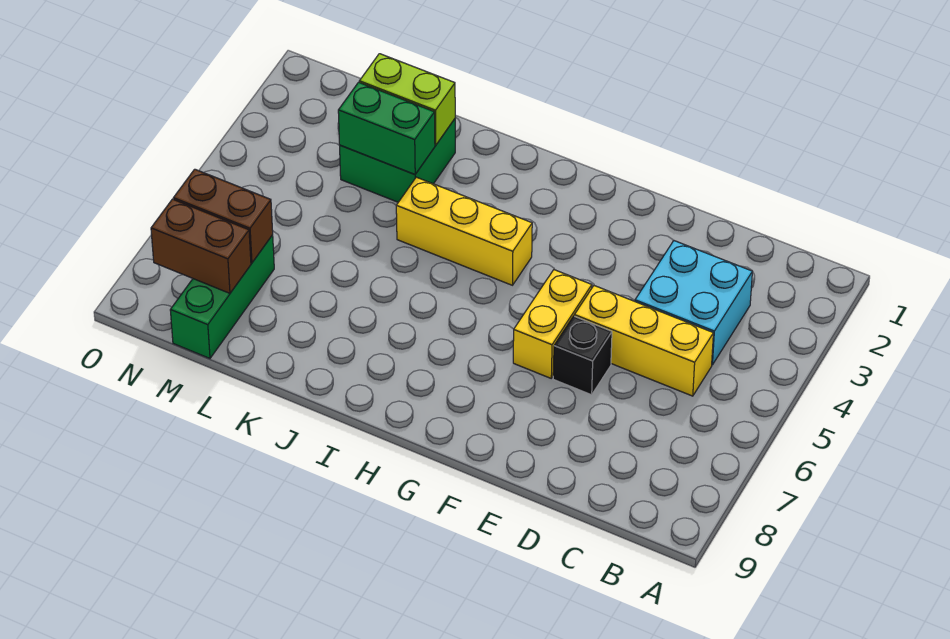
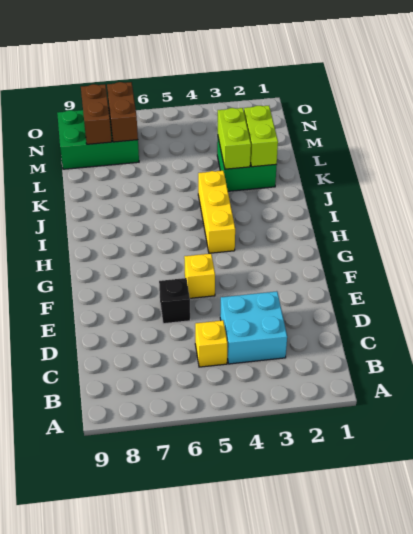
yellow brick C5:E5 level 1 -> yellow brick C5 level 1
yellow brick F5:F6 level 1 -> yellow brick F5 level 1
green brick K3:L3 level 2 -> lime brick K3:L3 level 2
green brick M7:M9 level 1 -> green brick M7:N9 level 1

